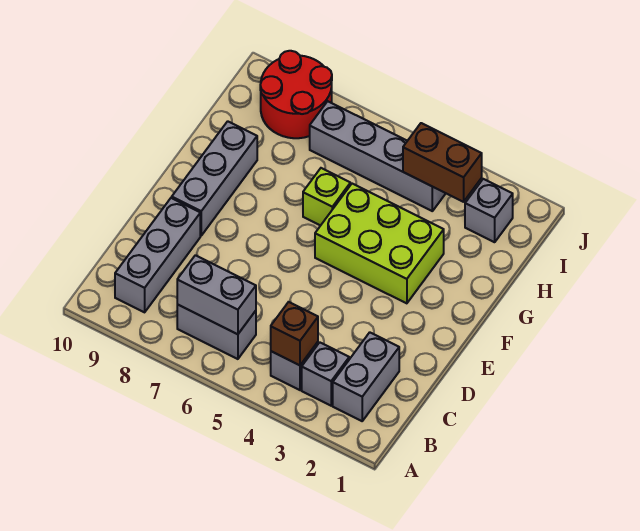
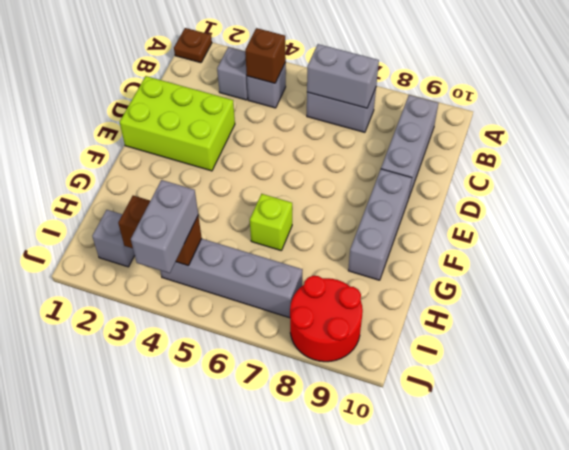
none -> brown plate A1 level 1
grey brick B2:C2 level 1 -> grey brick I4:J4 level 3
lime brick F3:G5 level 1 -> lime brick D1:E3 level 1

